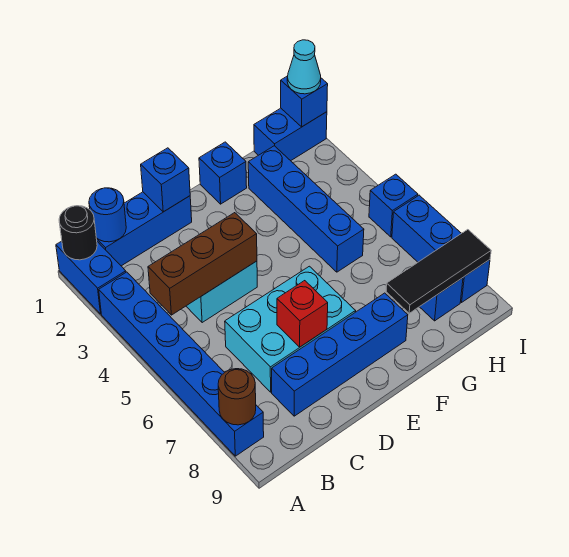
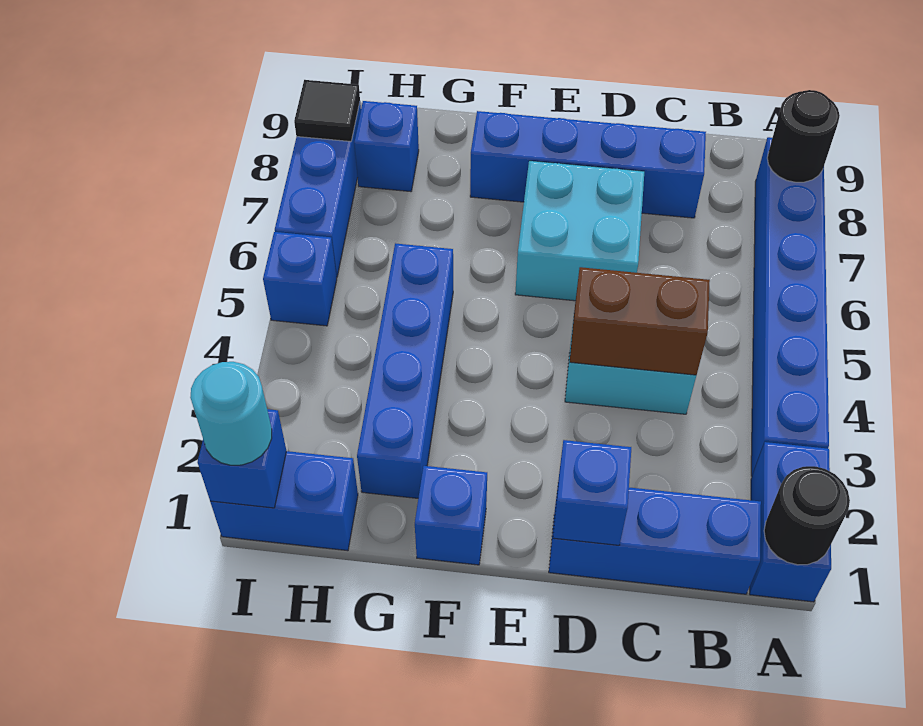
brown round brick A8 level 2 -> black round brick A8 level 2
blue round brick B1 level 2 -> none
brown brick B4:D4 level 2 -> brown brick C4:D4 level 2
cyan brick C6:E7 level 1 -> cyan brick D6:E7 level 1
red brick D7 level 2 -> none
black tile G8:I8 level 2 -> black tile I8 level 2
cyan cone I1 level 3 -> cyan round brick I1 level 3

